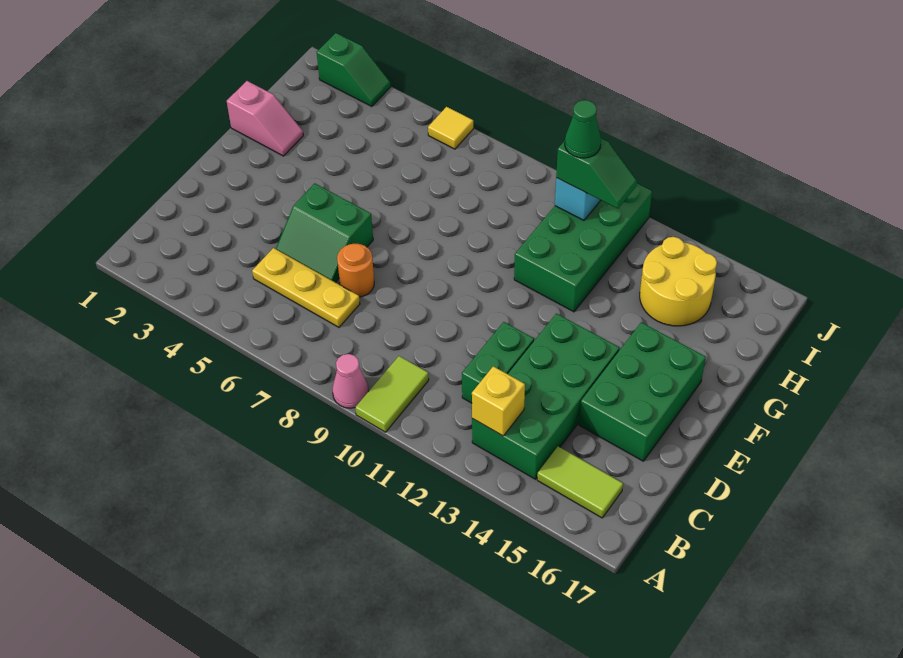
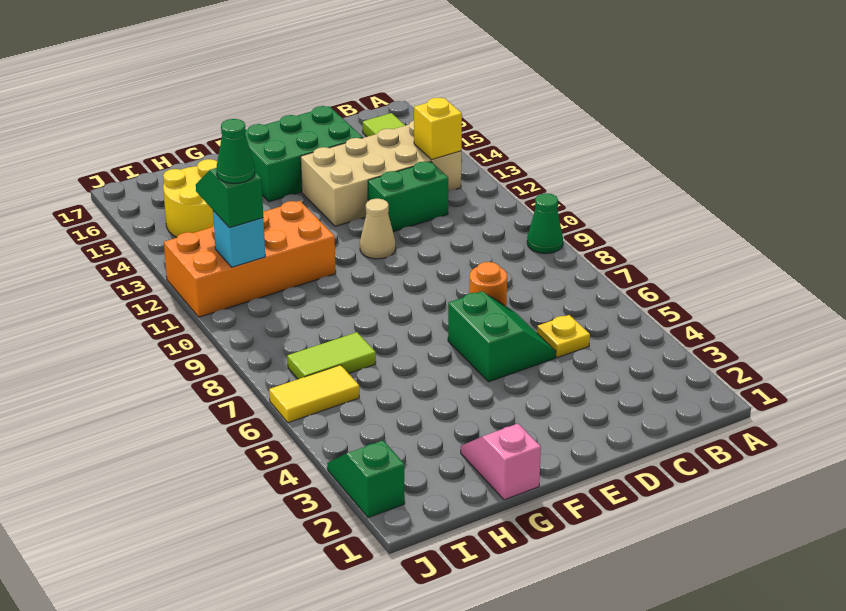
pink cone A9 level 1 -> green cone A9 level 1
lime tile A10:B10 level 1 -> lime tile H7:I7 level 1
green brick B13:E14 level 1 -> tan brick B13:E14 level 1
yellow plate C5:C7 level 1 -> yellow plate C5 level 1
none -> tan cone E11 level 1
green brick G11:J12 level 1 -> orange brick G11:J12 level 1
yellow tile J6 level 1 -> yellow tile I6:J6 level 1

